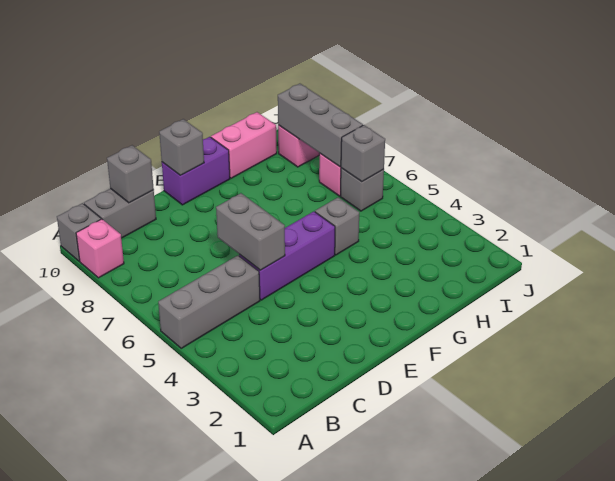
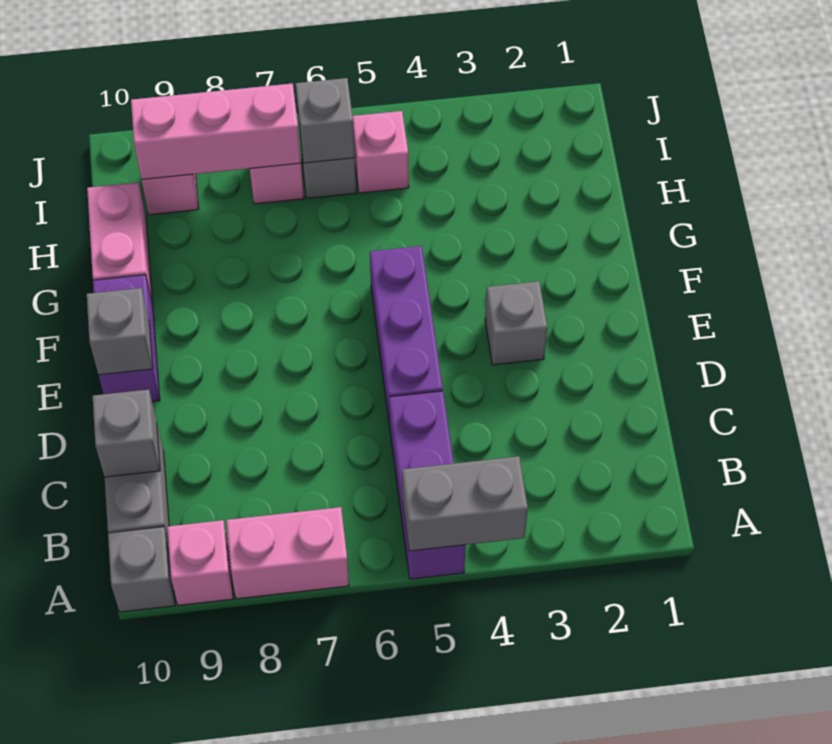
grey brick A5:C5 level 1 -> purple brick A5:C5 level 1
none -> pink brick A7:A8 level 1
grey brick D5:D6 level 2 -> grey brick A4:A5 level 2
grey brick G5 level 1 -> grey brick E3 level 1
none -> pink brick I5 level 1
grey brick I7:I9 level 2 -> pink brick I7:I9 level 2

